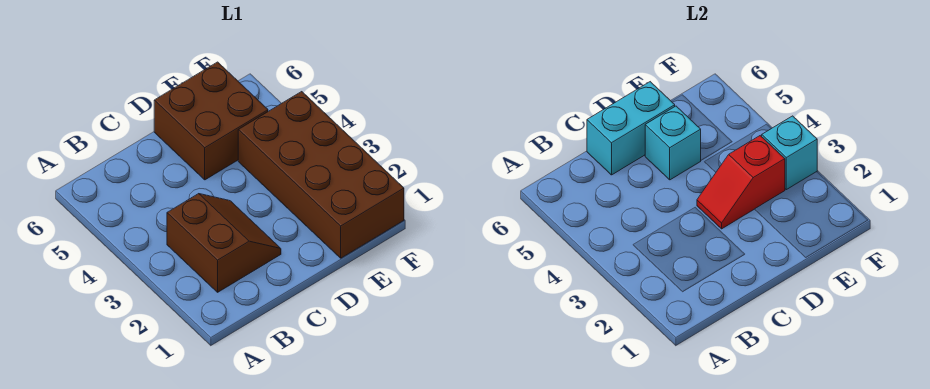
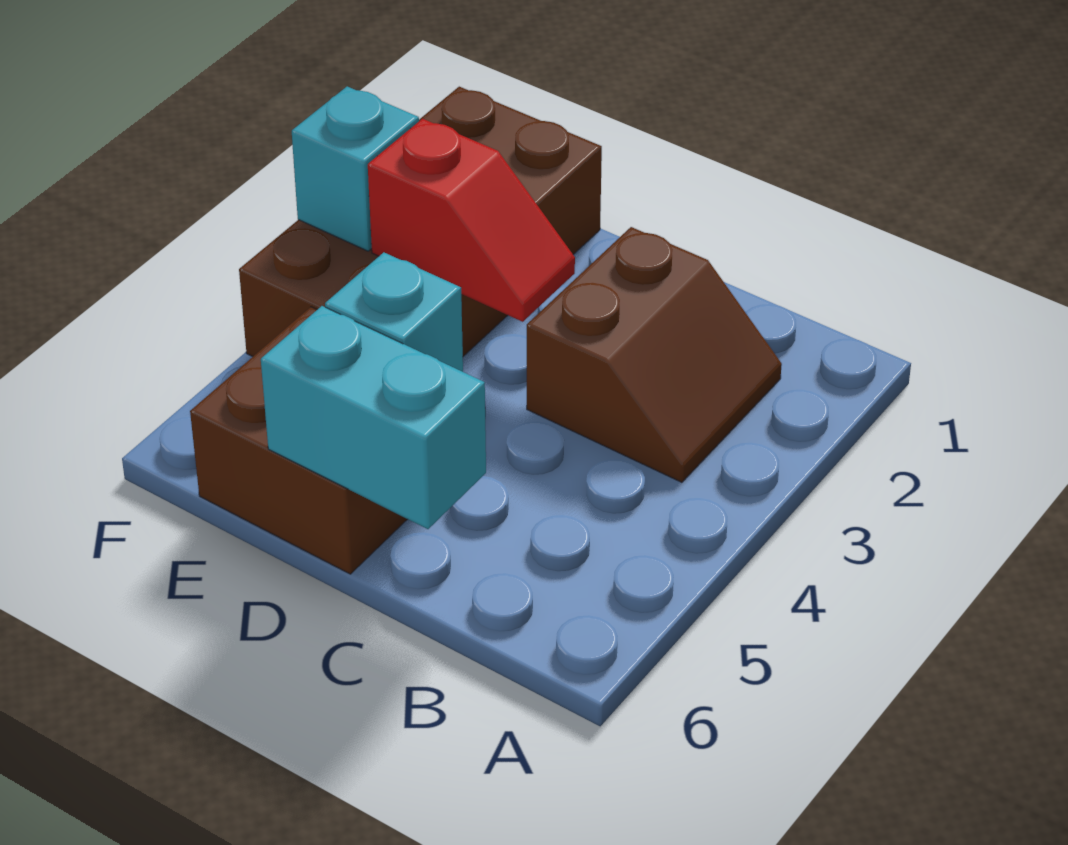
brown slope B2:C3 level 1 top B -> brown slope B2:C3 level 1 top C

